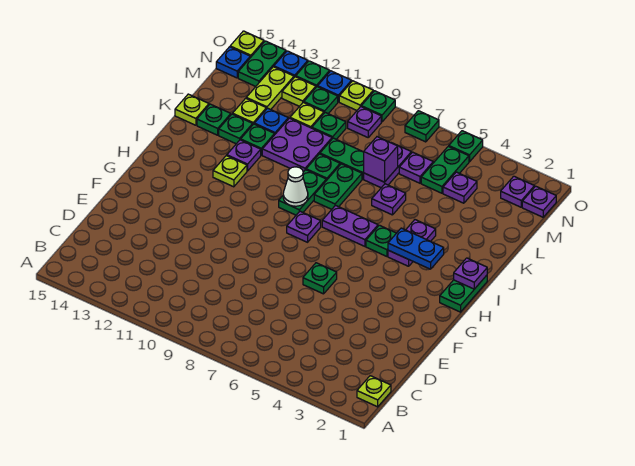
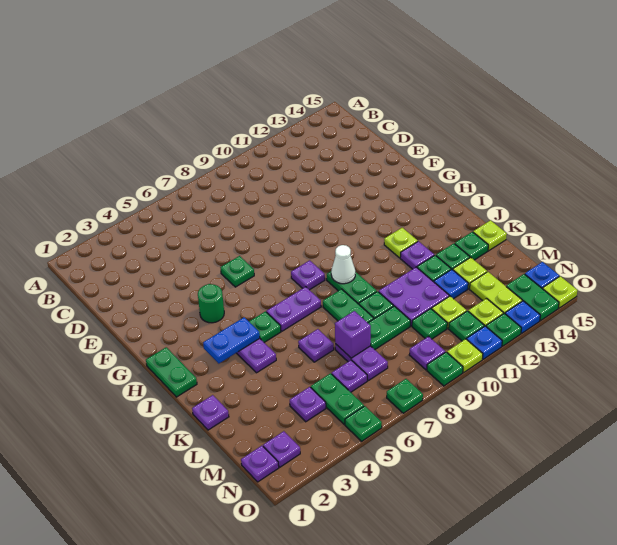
lime plate B1 level 1 -> none
none -> green round brick G4 level 1
purple plate I1 level 2 -> purple plate K1 level 1

